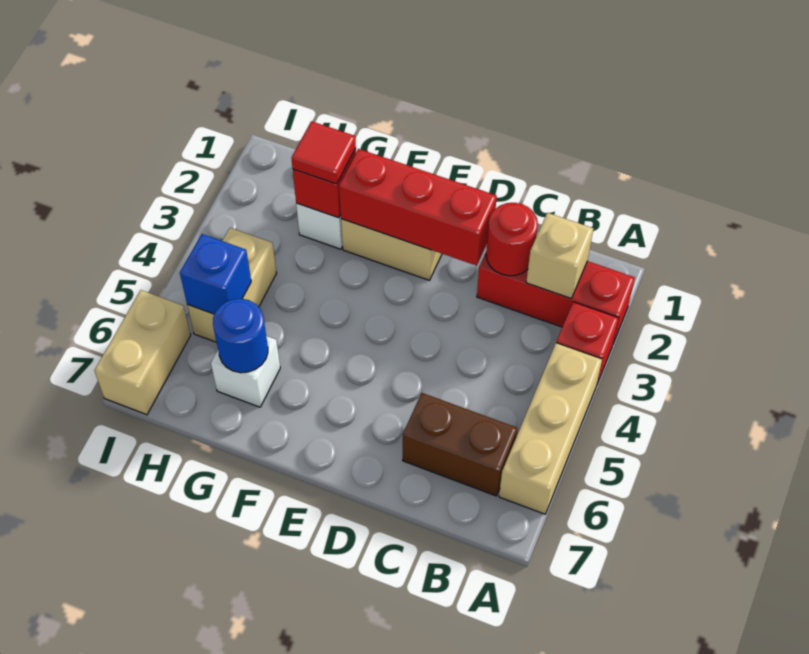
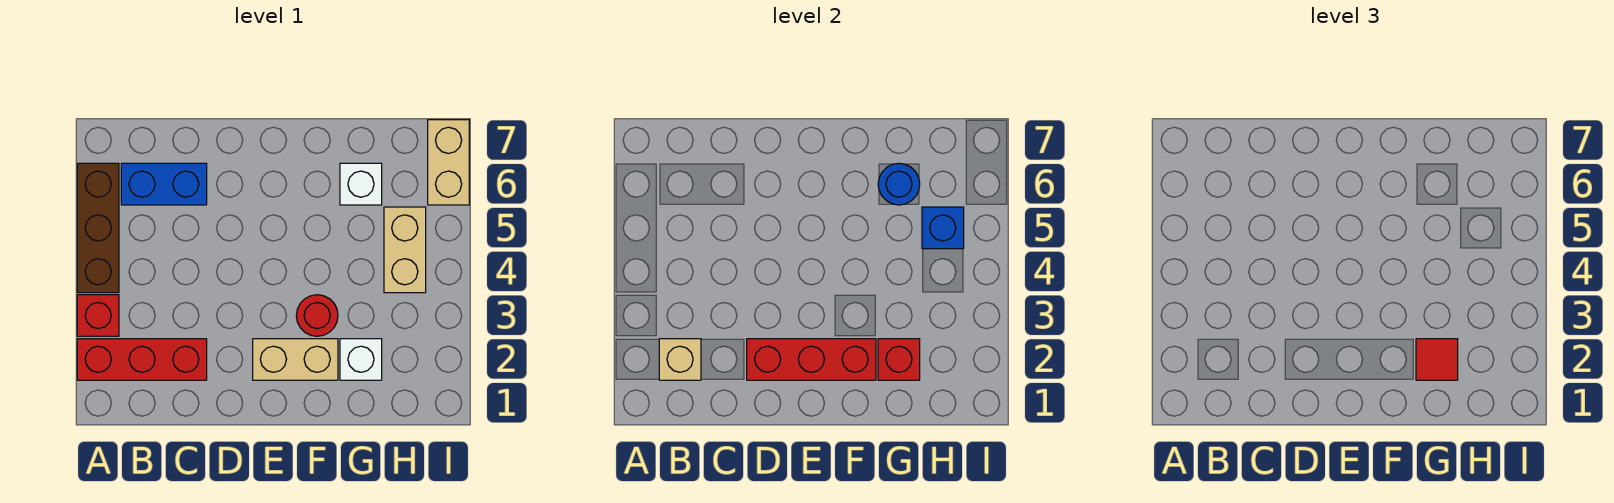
tan brick A4:A6 level 1 -> brown brick A4:A6 level 1
brown brick B6:C6 level 1 -> blue brick B6:C6 level 1
red round brick C2 level 2 -> red round brick F3 level 1

